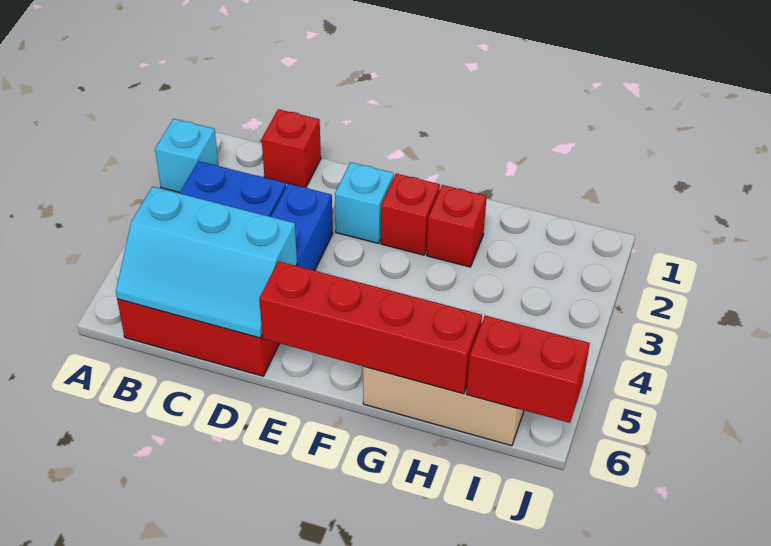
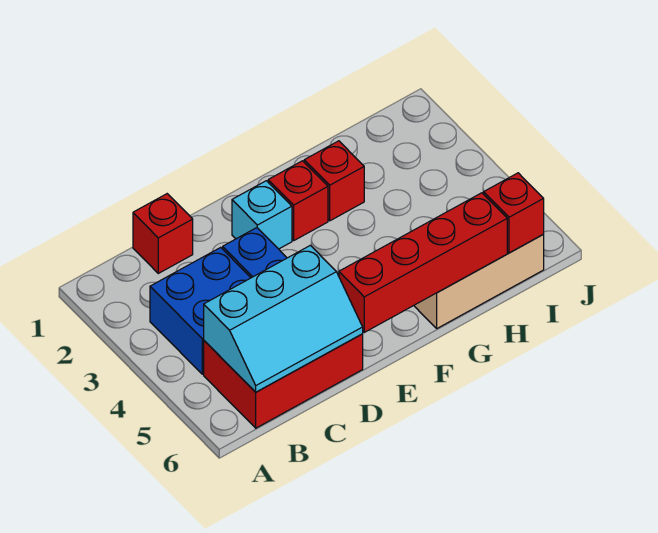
cyan brick A2 level 1 -> none
red brick I6:J6 level 2 -> red brick I6 level 2

